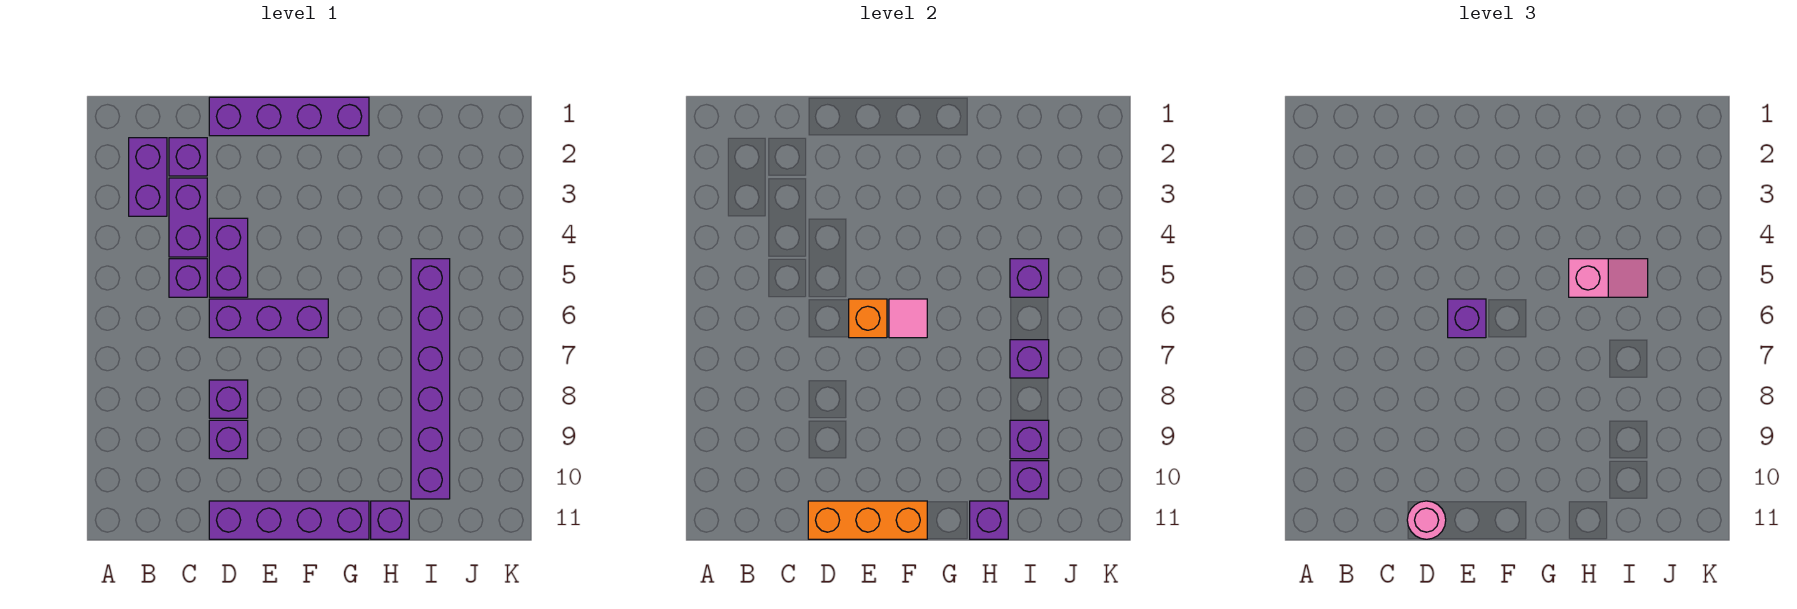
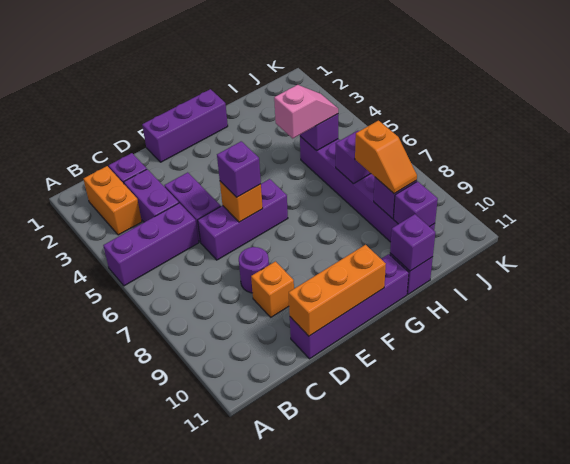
purple brick B2:B3 level 1 -> orange brick B2:B3 level 1
purple brick C5 level 1 -> purple brick A5:C5 level 1
purple brick D1:G1 level 1 -> purple brick E1:G1 level 1
purple brick D8 level 1 -> purple round brick D8 level 1
purple brick D9 level 1 -> orange brick D9 level 1
pink round brick D11 level 3 -> none
pink tile F6 level 2 -> none
none -> orange slope I8:I9 level 3 top 8

